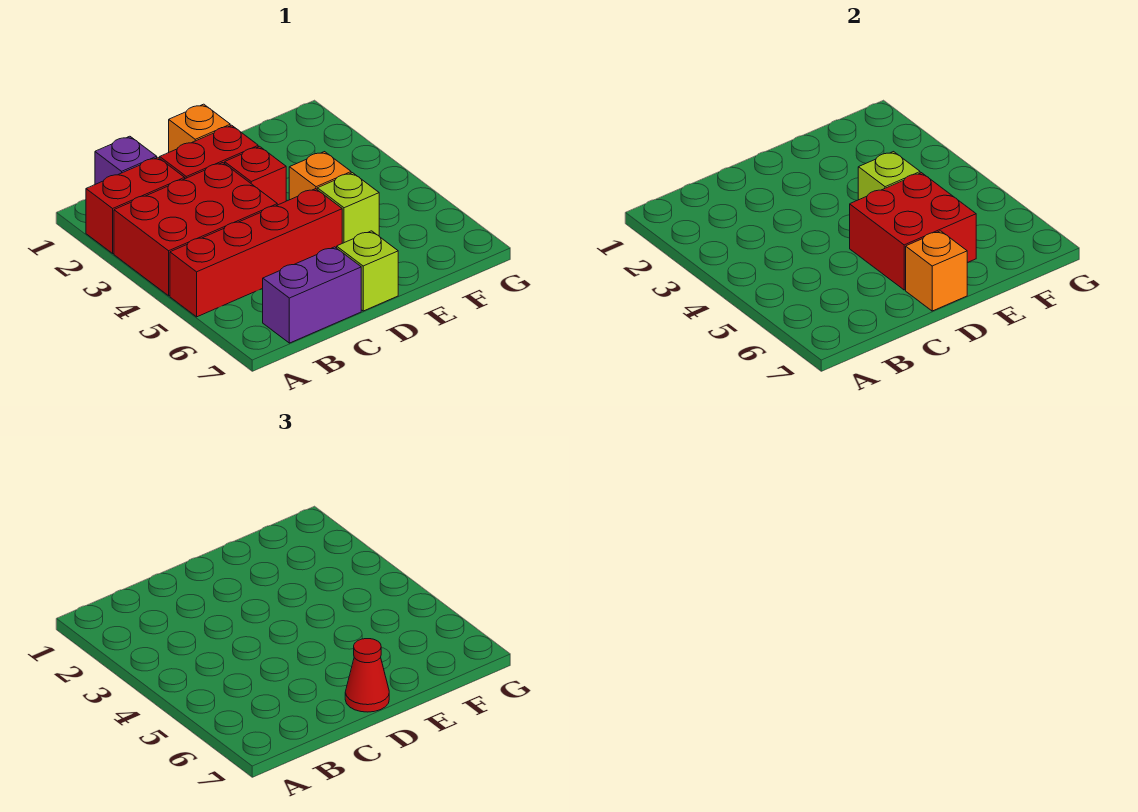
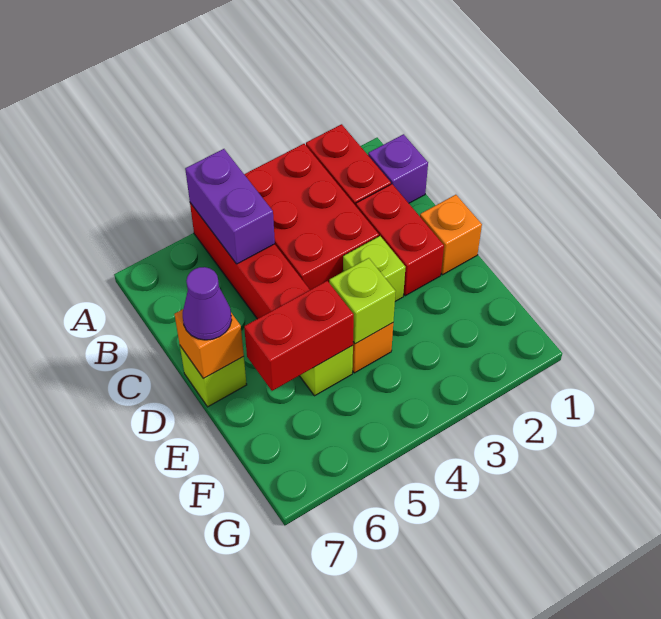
purple brick B7:C7 level 1 -> purple brick A5:B5 level 2
red brick D3 level 1 -> lime brick D3 level 1
red brick D5:E6 level 2 -> red brick E5:E6 level 2
red cone D7 level 3 -> purple cone D7 level 3

